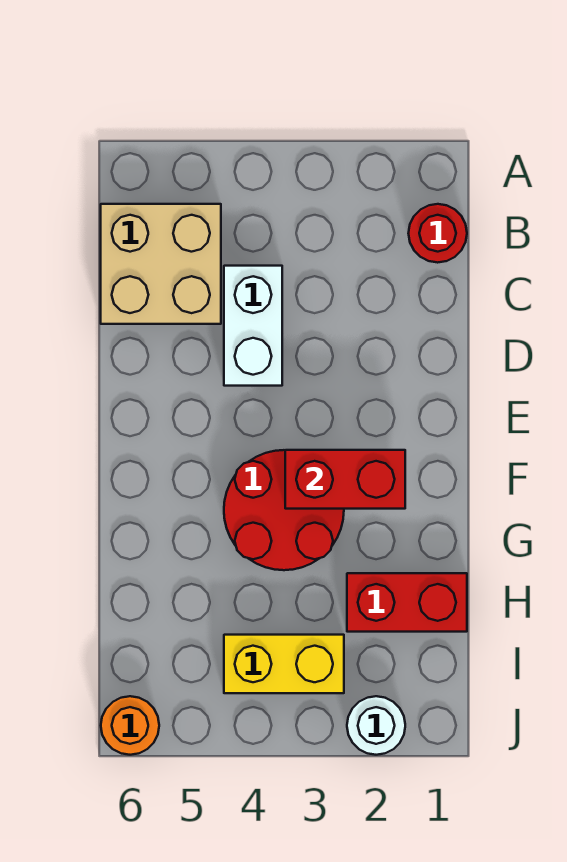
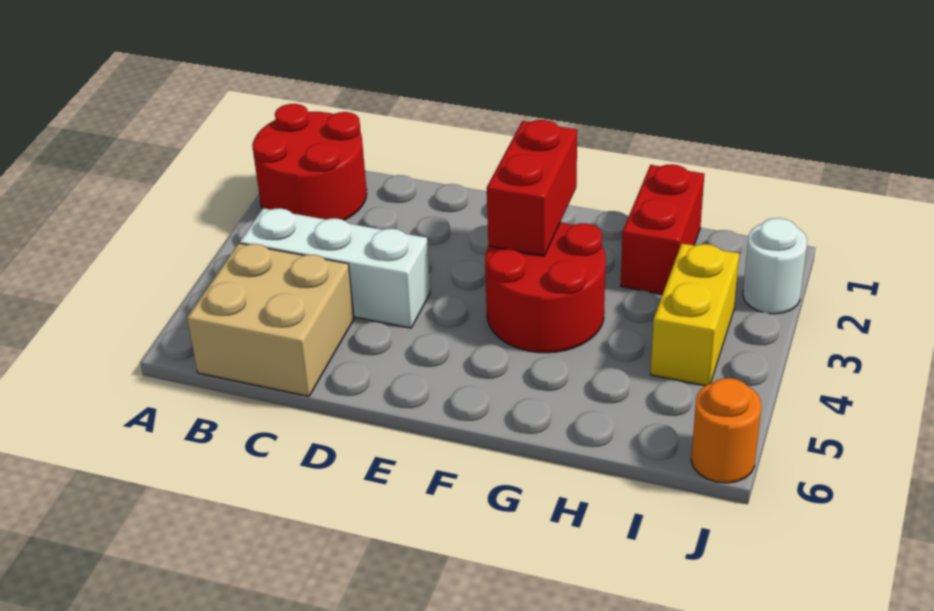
red round brick B1 level 1 -> red round brick A1:B2 level 1
white brick C4:D4 level 1 -> white brick B4:D4 level 1

